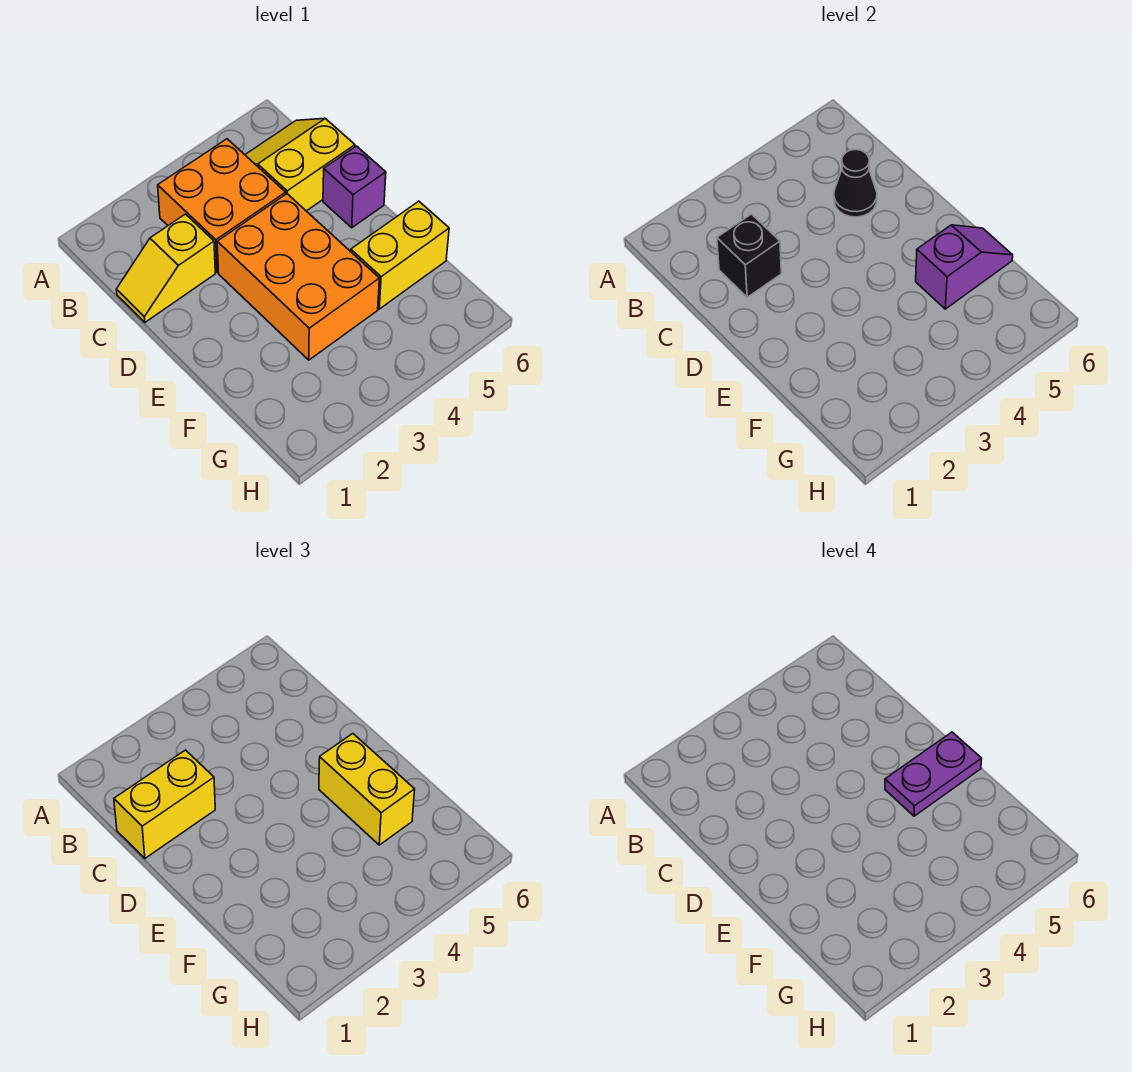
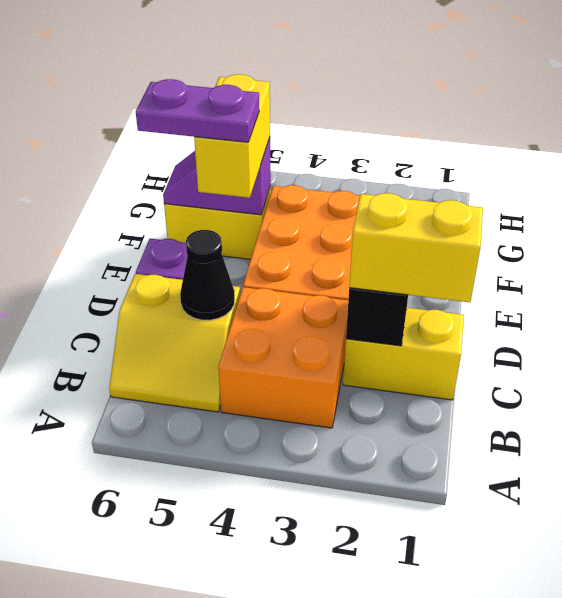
yellow slope C1:C2 level 1 top 2 -> yellow brick C1:C2 level 1

